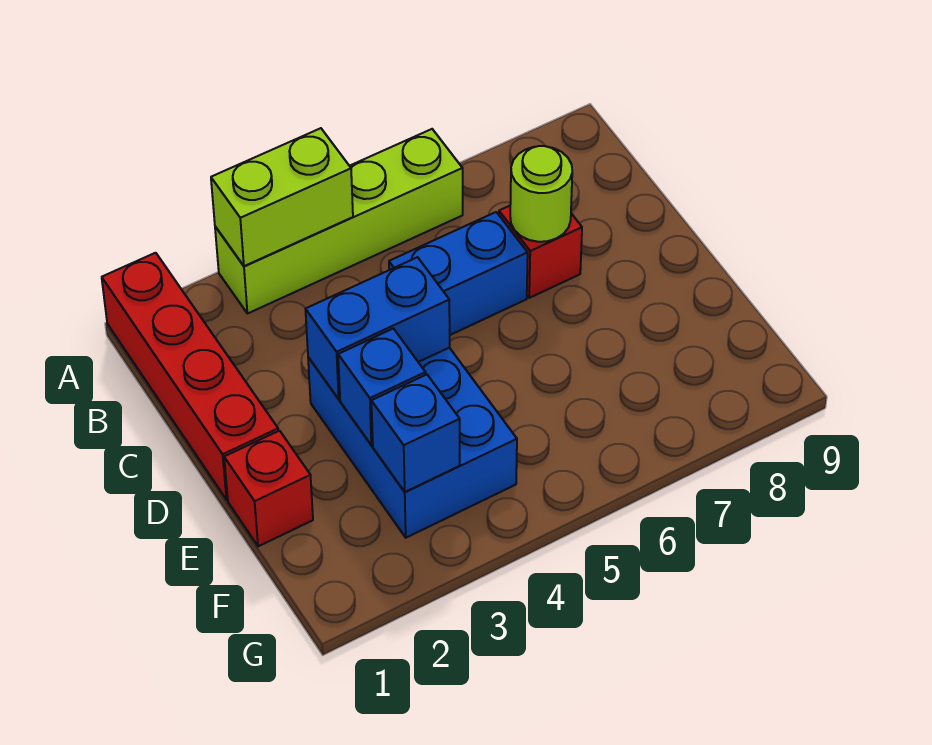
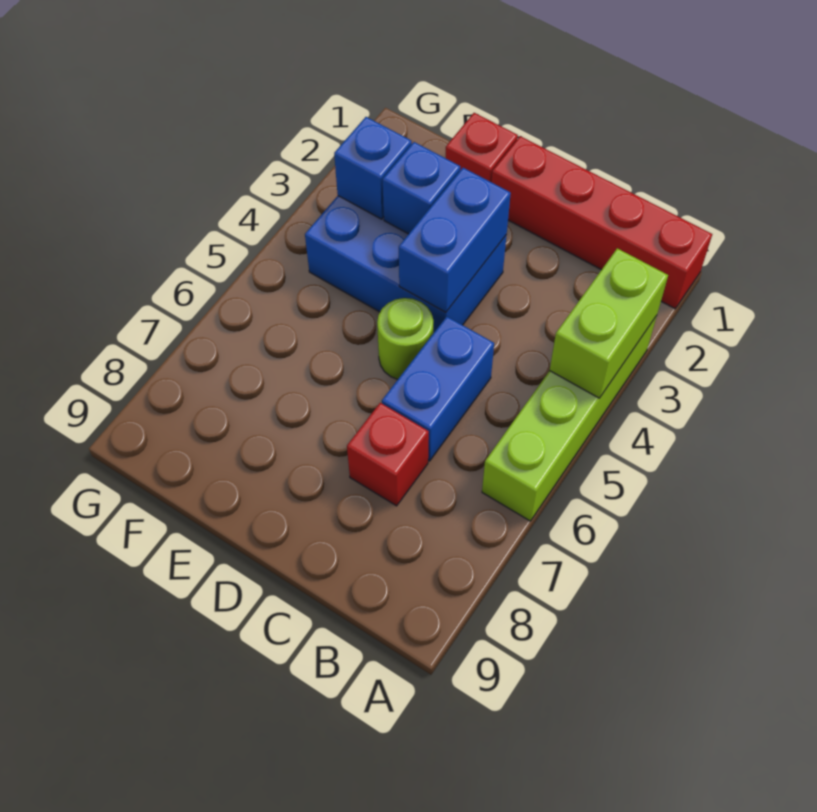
lime round brick C7 level 2 -> lime round brick D5 level 1

